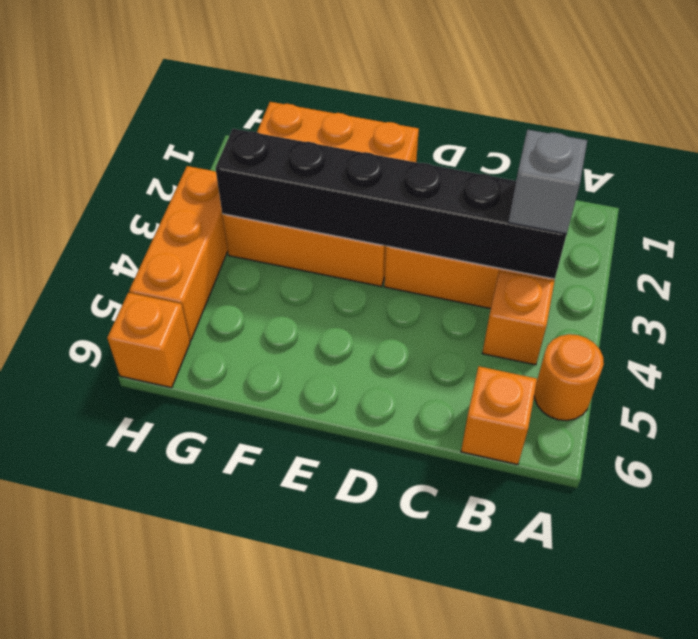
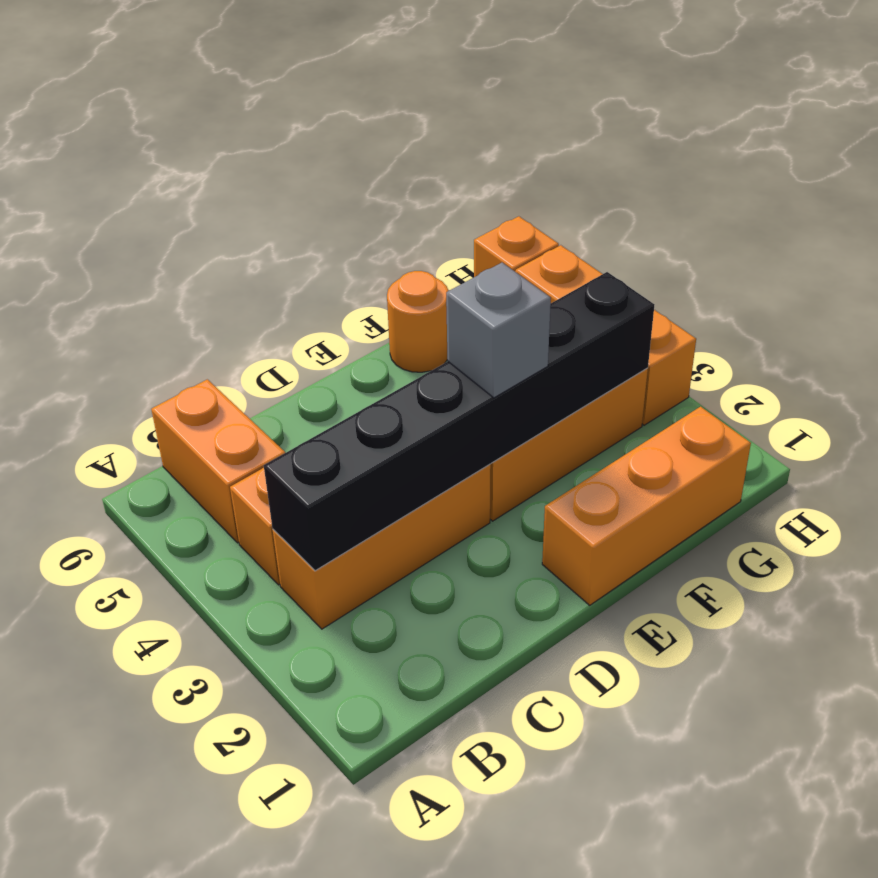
orange round brick A5 level 1 -> orange round brick F6 level 1
grey brick B3 level 3 -> grey brick E3 level 3
orange brick B6 level 1 -> orange brick B5:B6 level 1

